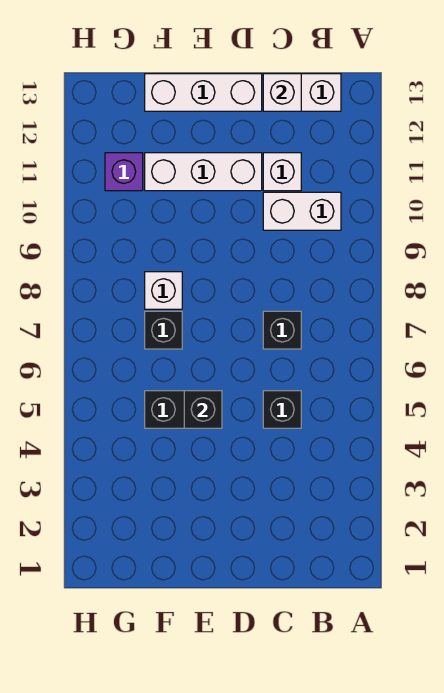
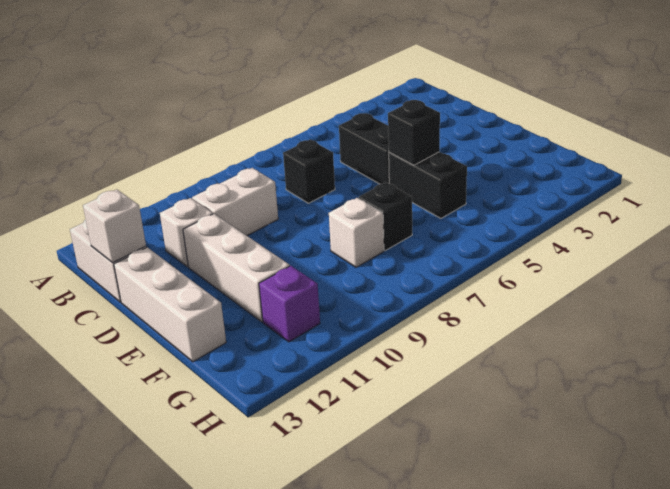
white brick B10:C10 level 1 -> white brick C9:C10 level 1
black brick C5 level 1 -> black brick C5:D5 level 1

